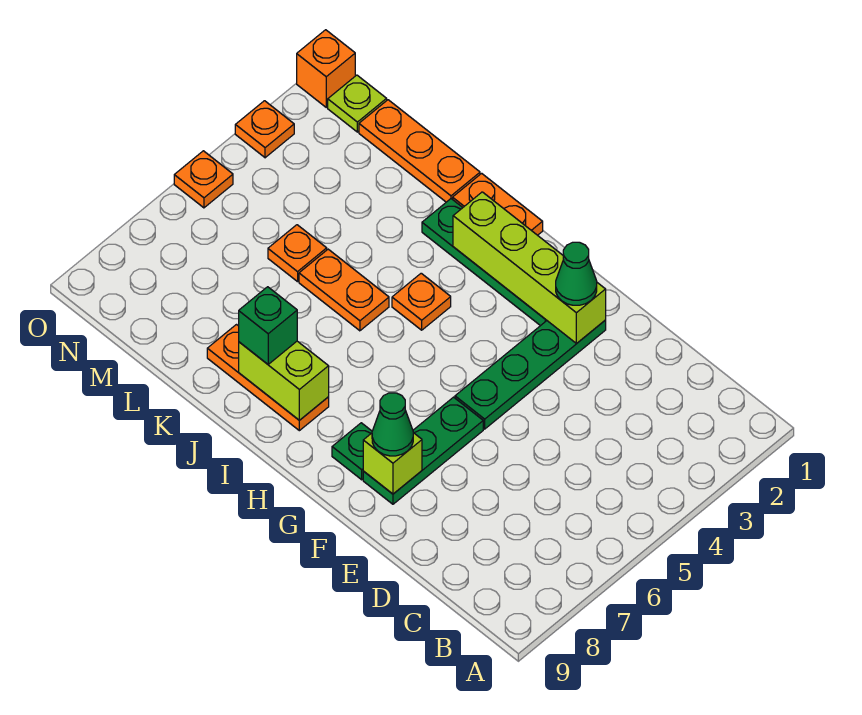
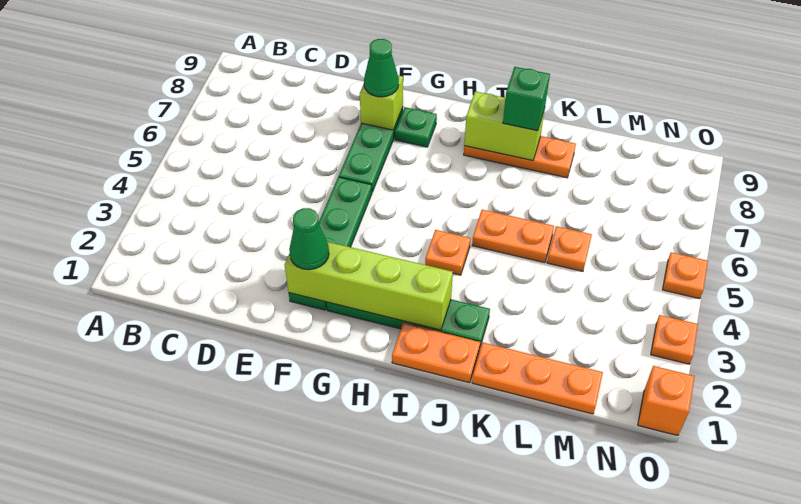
lime plate N1 level 1 -> none

